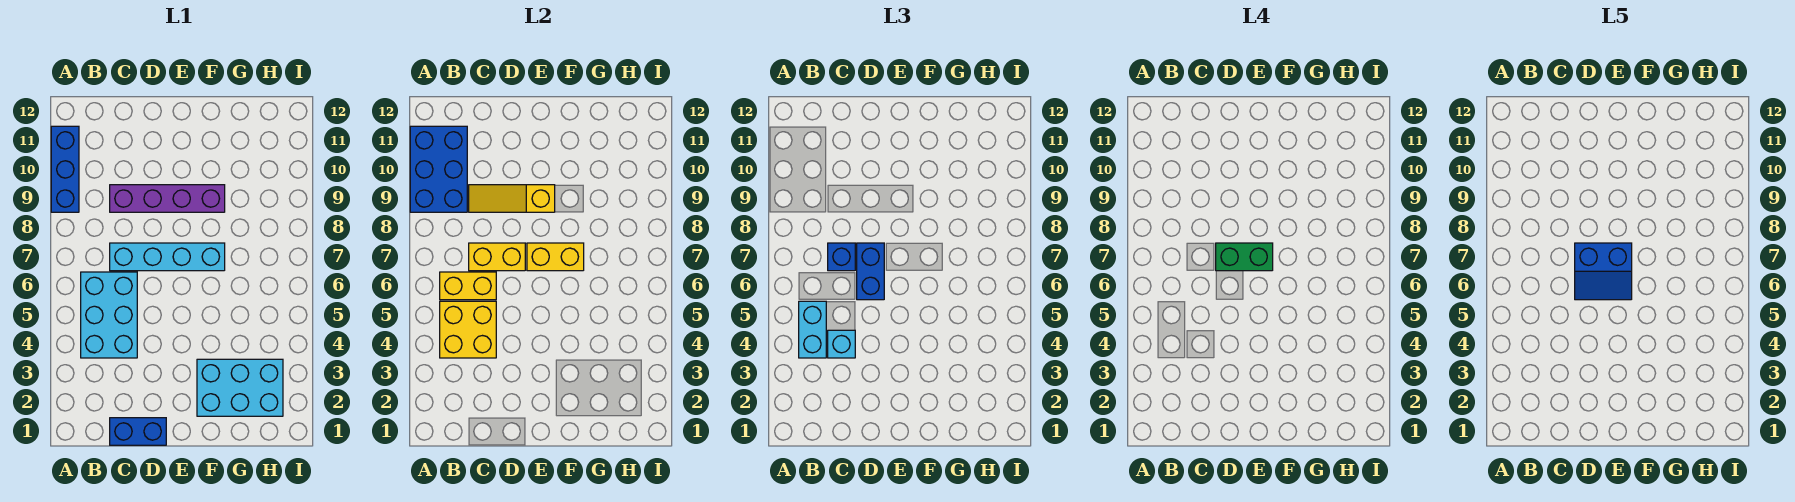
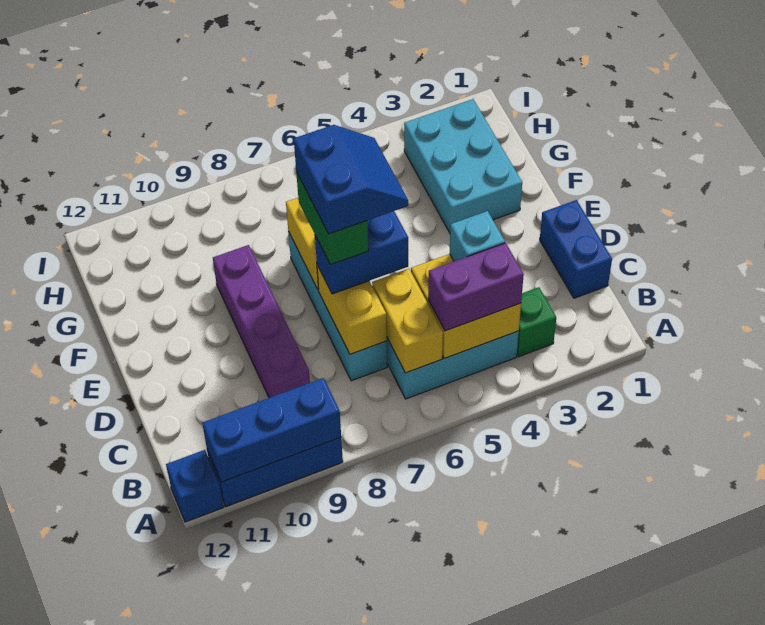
blue brick A9:B11 level 2 -> blue brick A9:A11 level 2
none -> green brick B3 level 1
cyan brick B4:B5 level 3 -> purple brick B4:B5 level 3
blue brick C7 level 3 -> blue brick A12 level 1
yellow slope C9:E9 level 2 top E -> none

